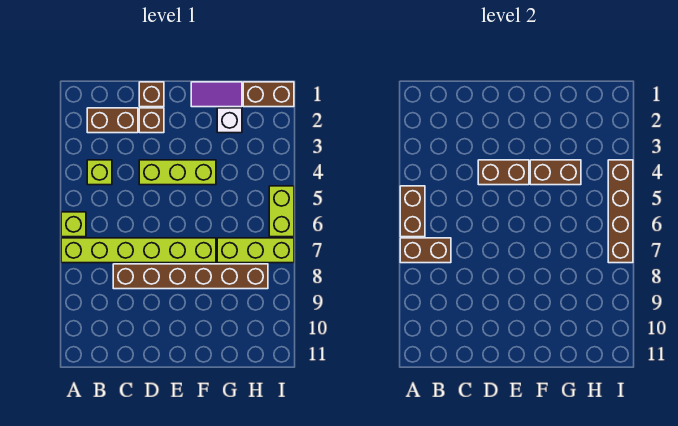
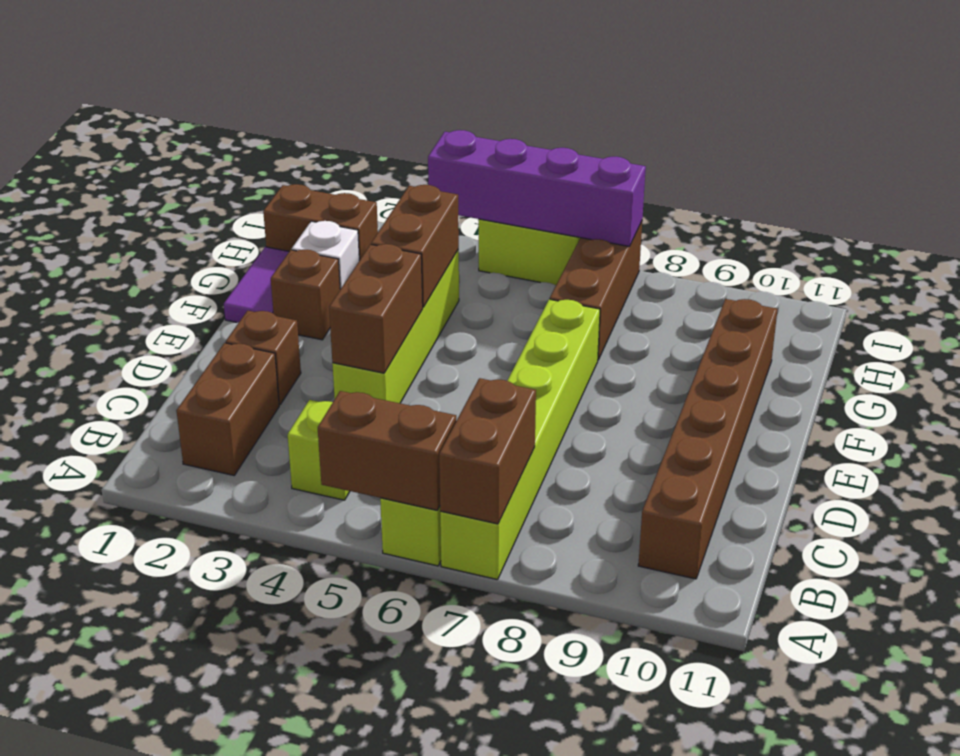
brown brick C8:H8 level 1 -> brown brick B10:G10 level 1
brown brick D1 level 1 -> brown brick F2 level 1
lime brick D4:F4 level 1 -> lime brick D4:G4 level 1
lime brick G7:I7 level 1 -> brown brick G7:I7 level 1
brown brick H1:I1 level 1 -> brown brick H1:H2 level 1
brown brick I4:I7 level 2 -> purple brick I4:I7 level 2

